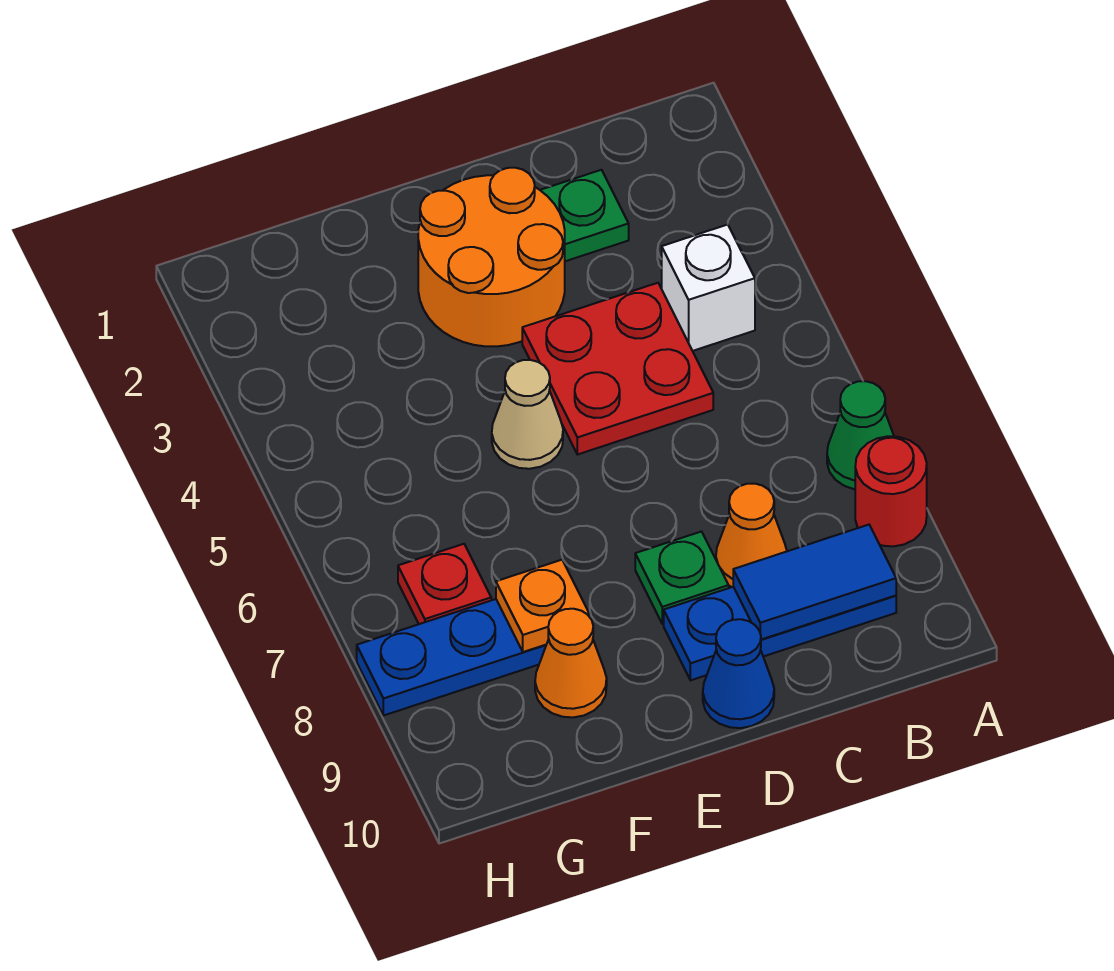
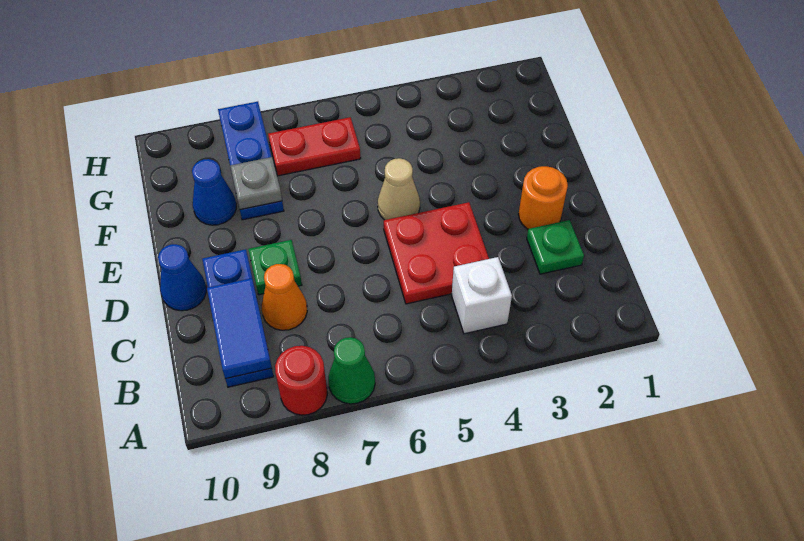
orange round brick D2:E3 level 1 -> orange round brick D2 level 1
orange plate F8 level 2 -> grey plate F8 level 2
orange cone F9 level 1 -> blue cone F9 level 1
red plate G7 level 1 -> red plate G6:G7 level 1

